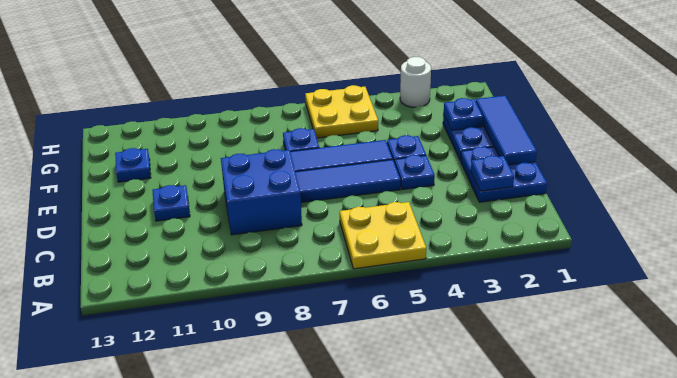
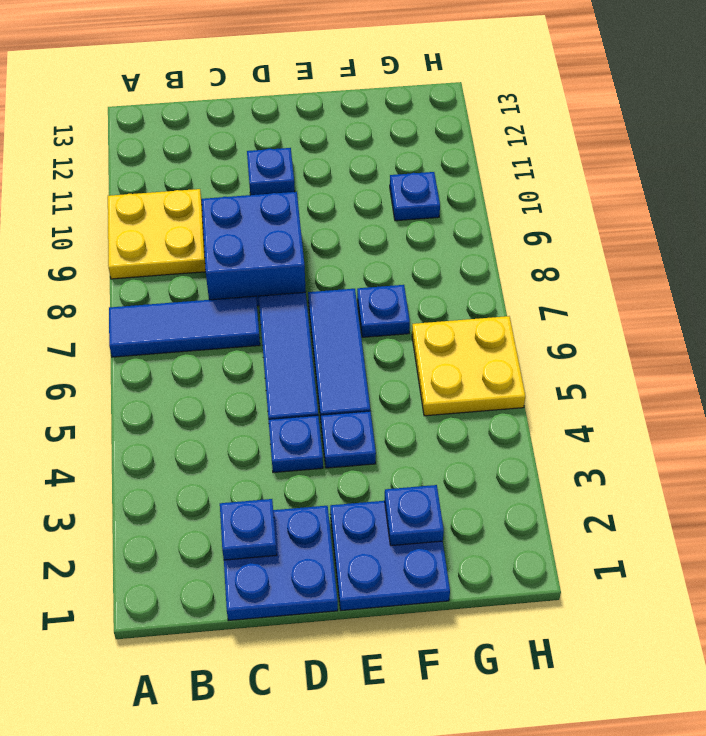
yellow plate A5:B6 level 1 -> yellow plate A9:B10 level 1
blue tile D1:F1 level 2 -> blue tile A7:C7 level 1
blue plate F12 level 1 -> blue plate G10 level 1
white round brick H3 level 1 -> none

